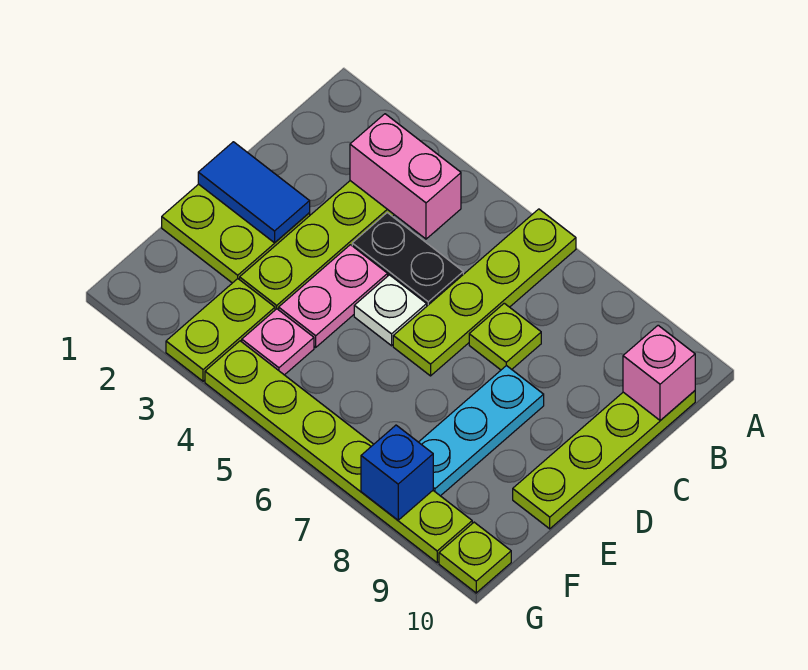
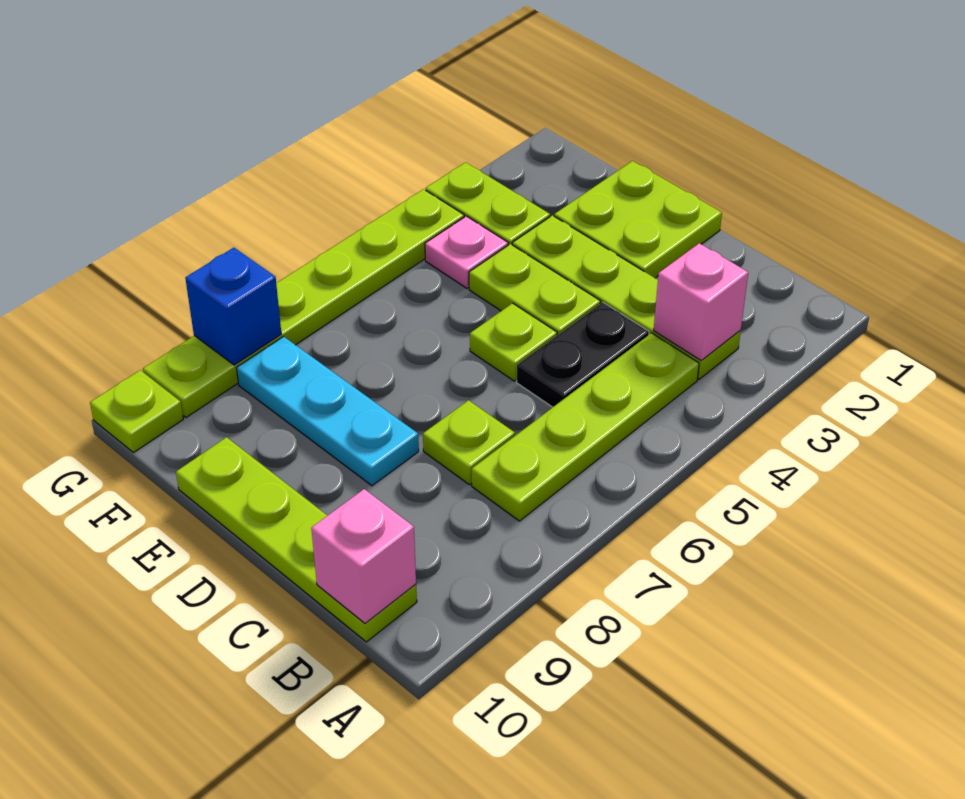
lime plate A6:D6 level 1 -> lime plate B4:B7 level 1
pink brick B3:B4 level 2 -> pink brick B3 level 2
blue tile D1:D2 level 2 -> none
pink plate D4:E4 level 1 -> lime plate D4:E4 level 1
white plate D5 level 1 -> lime plate D5 level 1

